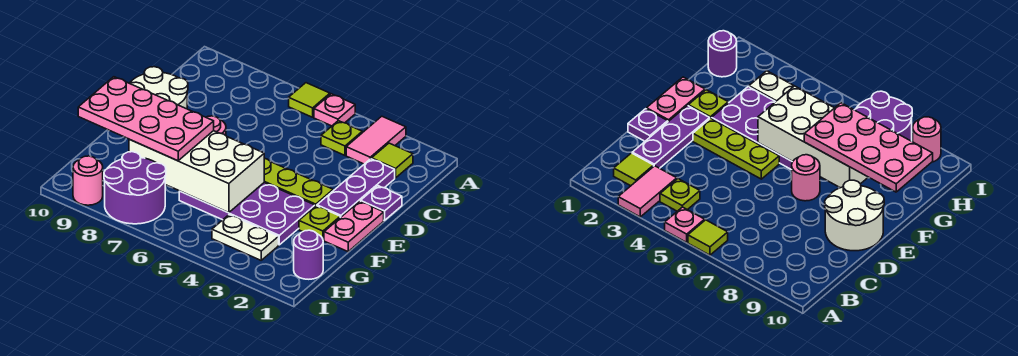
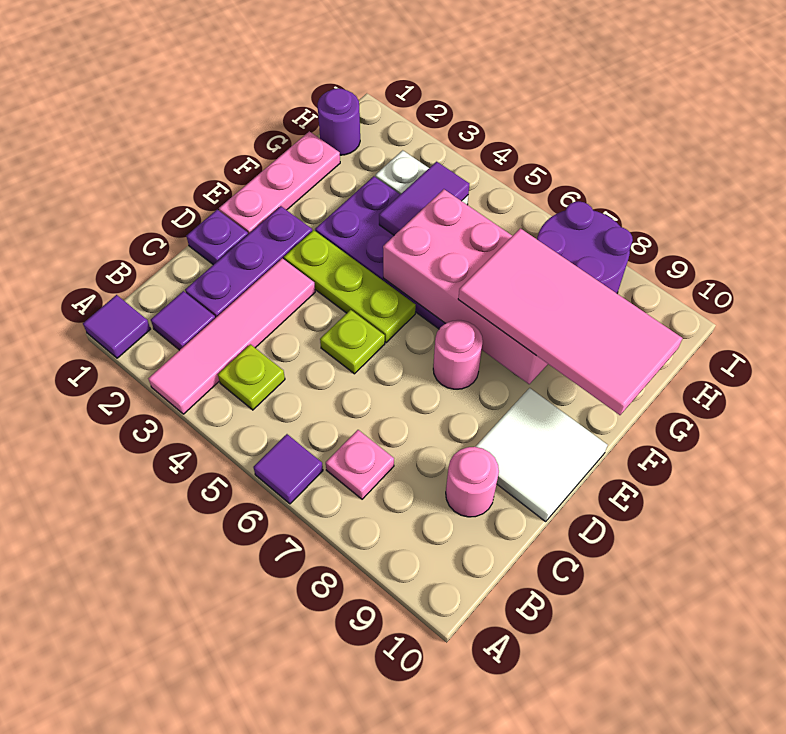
none -> purple tile A1 level 1
pink tile A3:B3 level 1 -> pink tile A3:D3 level 1
pink plate A5 level 1 -> pink plate B7 level 1
lime tile A6 level 1 -> purple tile A6 level 1
lime tile B2 level 1 -> purple tile B2 level 1
white round brick D9:E10 level 1 -> white tile D9:E10 level 1
pink plate E1:F1 level 1 -> pink plate E1:G1 level 1
lime plate F2 level 1 -> lime plate D5 level 1
white brick F5:G8 level 2 -> pink brick F5:G8 level 2
pink plate F7:G10 level 3 -> pink tile F7:G10 level 3
none -> purple tile G4:H4 level 2
pink round brick I9 level 1 -> pink round brick C9 level 1

